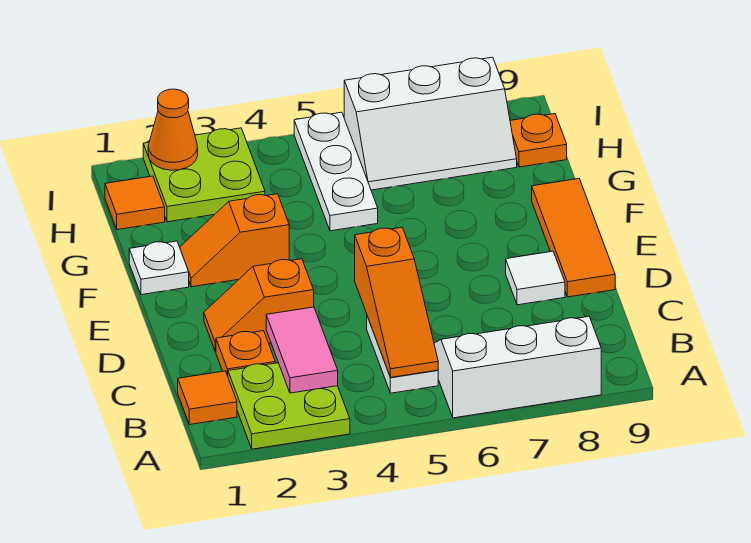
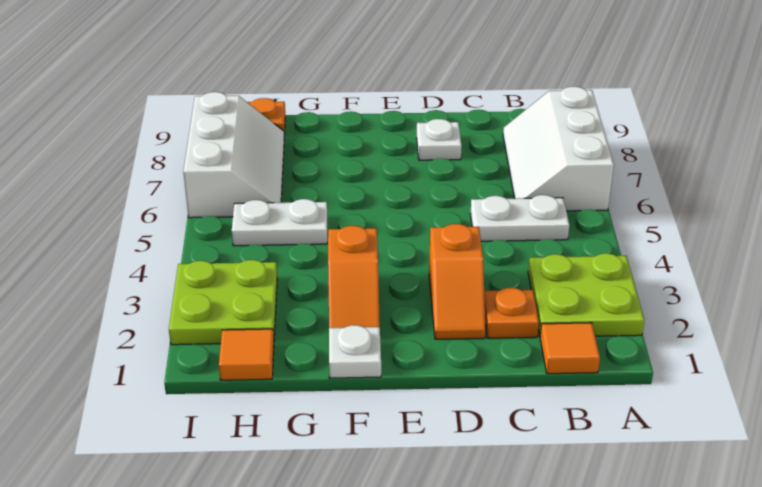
pink tile B3:C3 level 2 -> none
orange slope B5:D5 level 2 top D -> none
white tile D8 level 1 -> white plate D8 level 1
orange tile D9:F9 level 1 -> none
white plate G5:I5 level 1 -> white plate G5:H5 level 1
orange cone I2 level 2 -> none

